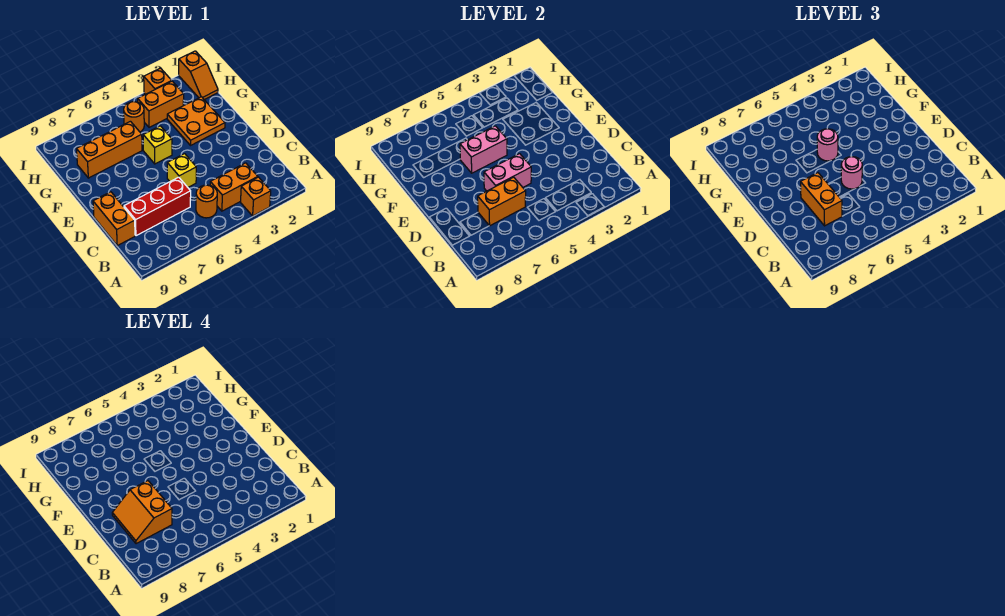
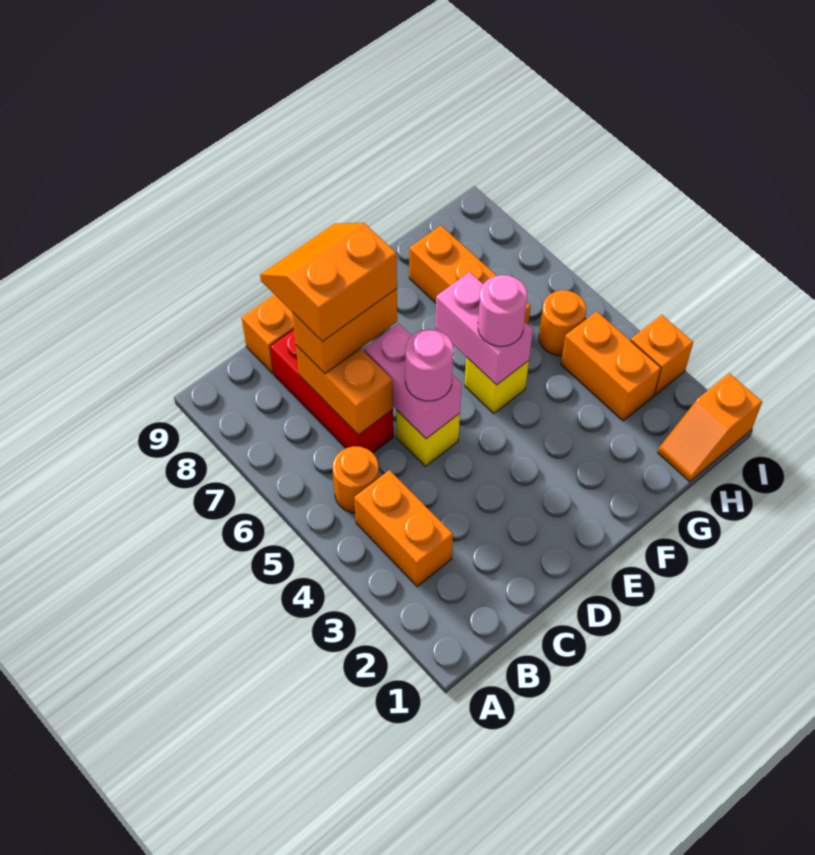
orange brick A3 level 1 -> none
orange plate F2:G3 level 1 -> none

